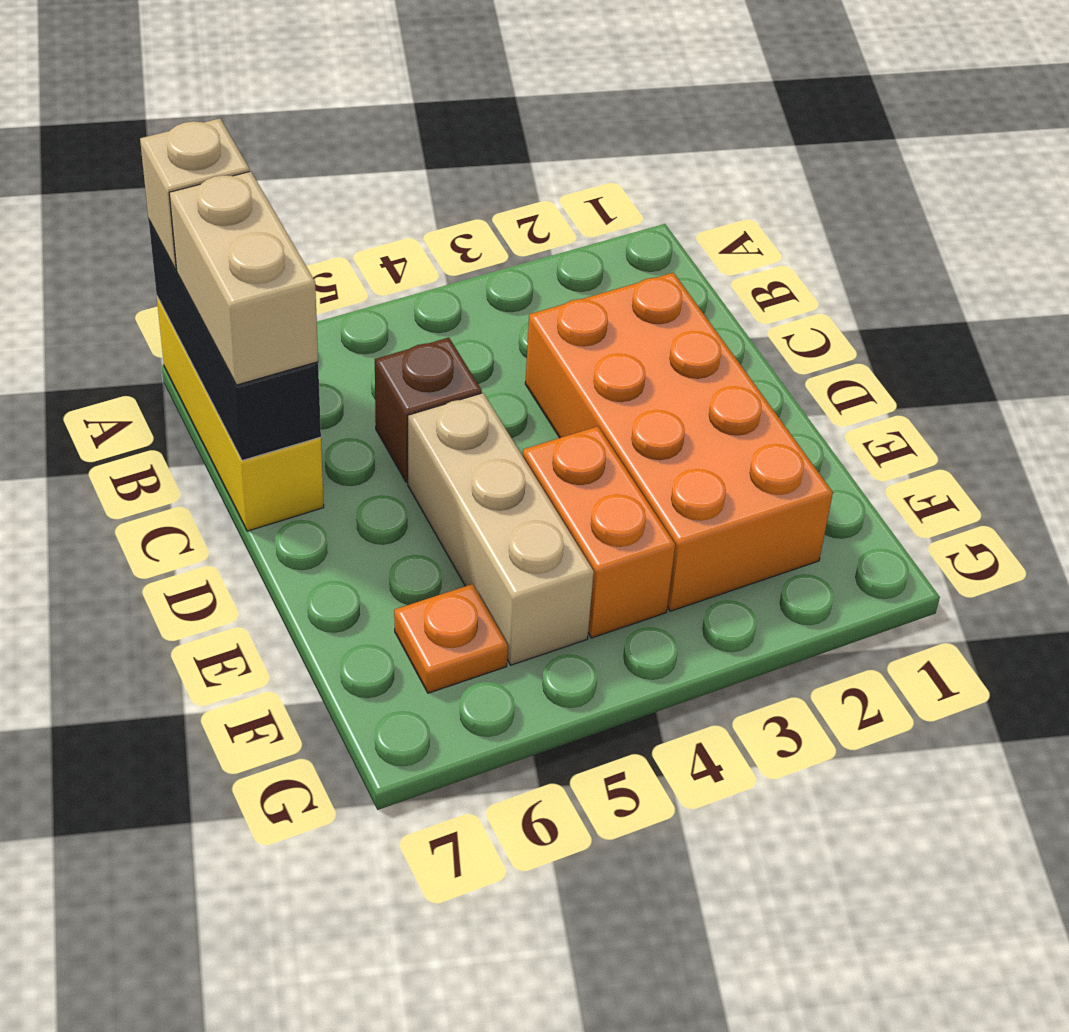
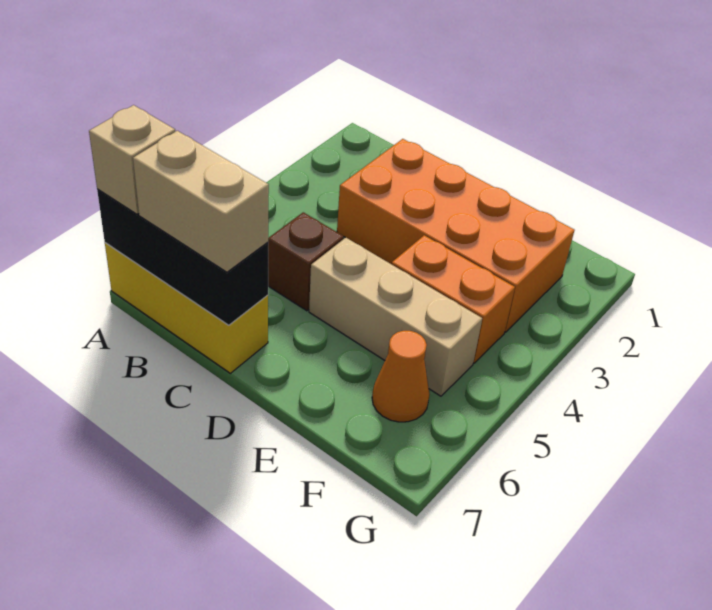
orange plate F6 level 1 -> orange cone F6 level 1

